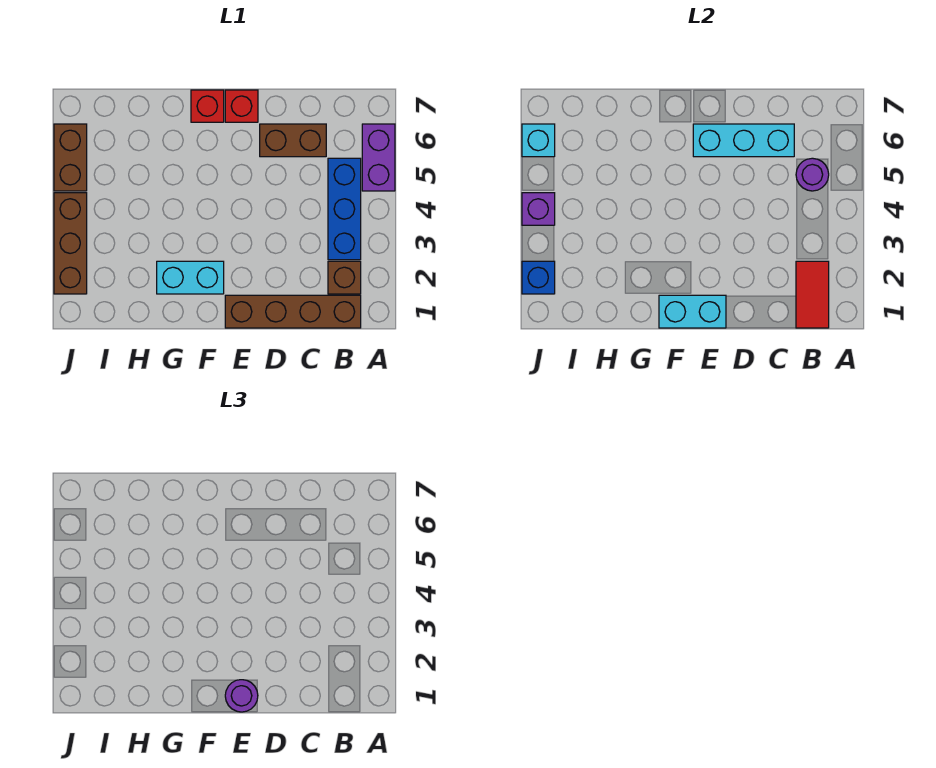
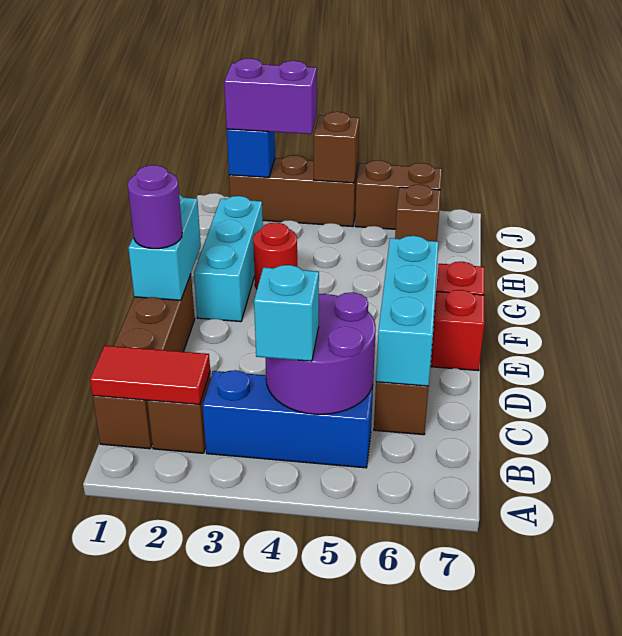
purple brick A5:A6 level 1 -> purple brick J2:J3 level 3
purple round brick B5 level 2 -> purple round brick B4:C5 level 2
cyan brick F2:G2 level 1 -> cyan brick F2:H2 level 1
none -> red round brick G3 level 1
none -> brown brick I6 level 1
purple brick J4 level 2 -> brown brick J4 level 2
cyan brick J6 level 2 -> cyan brick B4 level 3

